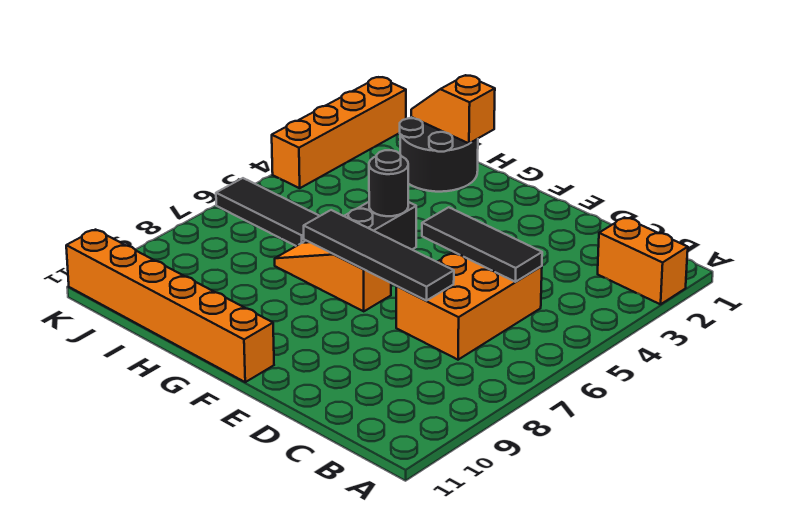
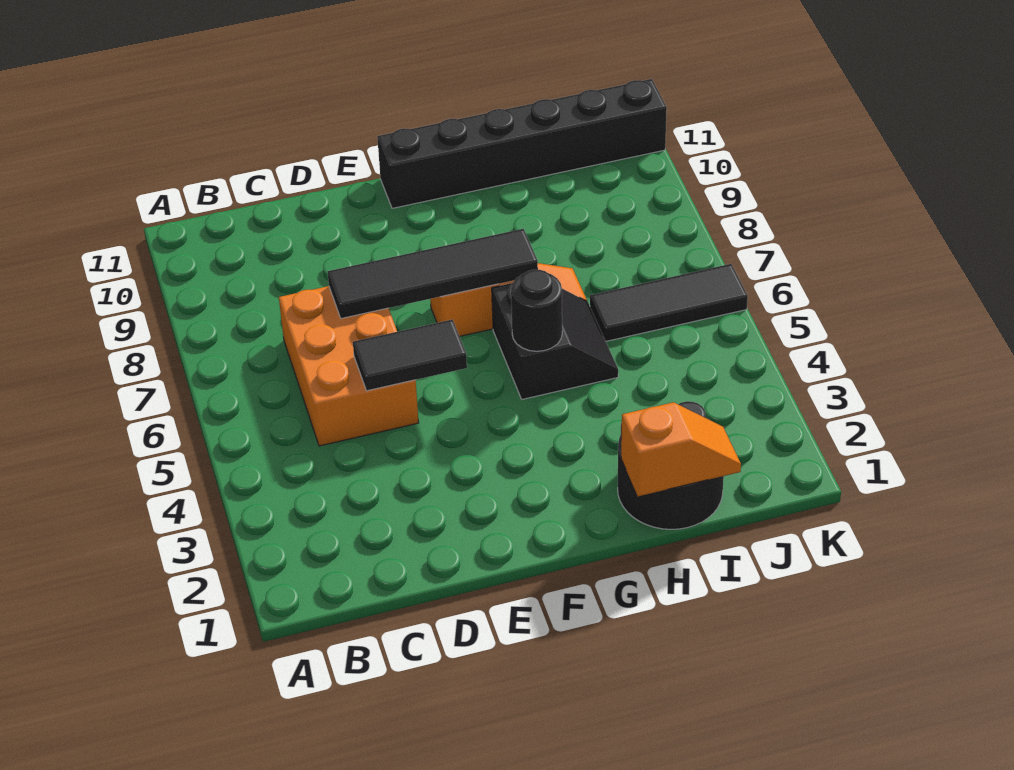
orange brick A2:B2 level 1 -> none
black tile C5:E5 level 2 -> black tile D5:E5 level 2
orange brick F11:K11 level 1 -> black brick F11:K11 level 1
orange brick K1:K4 level 1 -> none

